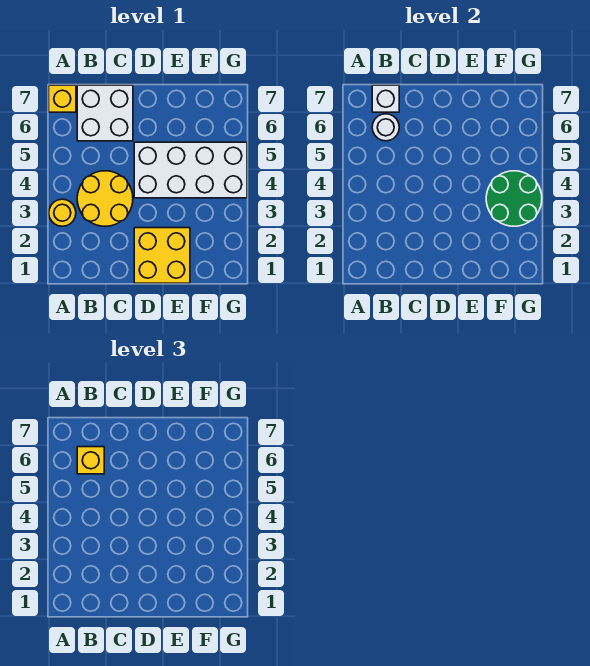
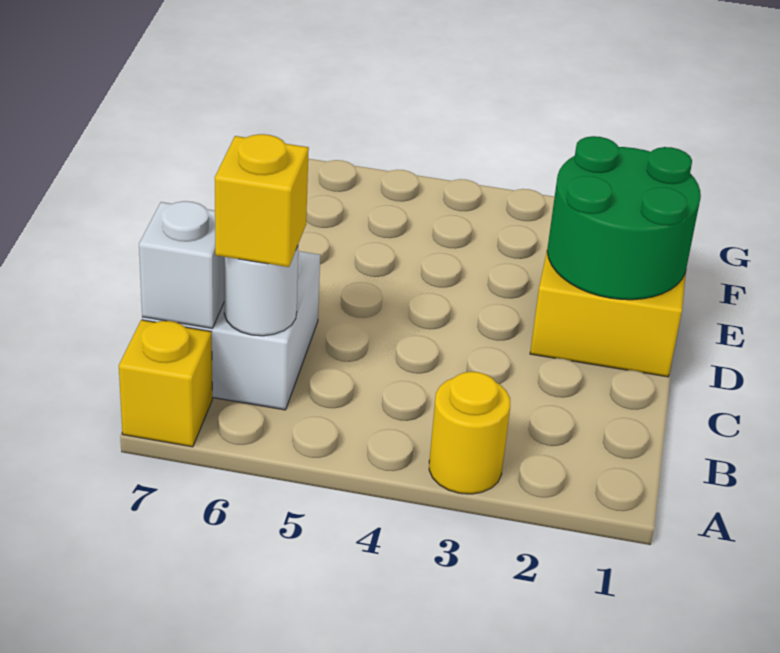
yellow round brick B3:C4 level 1 -> none
white brick D4:G5 level 1 -> none
green round brick F3:G4 level 2 -> green round brick D1:E2 level 2

